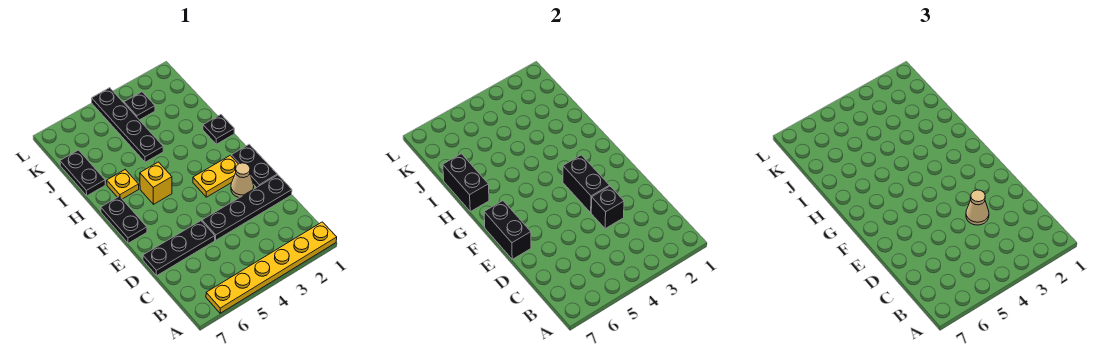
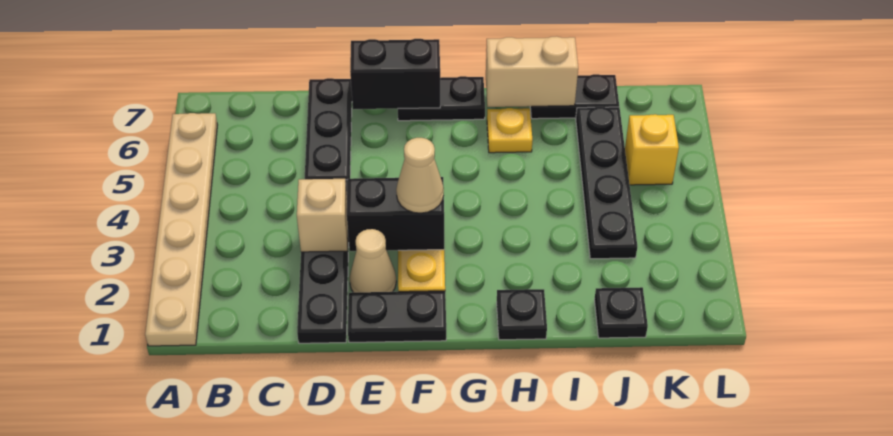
yellow plate A1:A6 level 1 -> tan plate A1:A6 level 1
black brick D3 level 2 -> tan brick D3 level 2
tan cone D3 level 3 -> tan cone F3 level 3
yellow brick G5 level 1 -> yellow brick K5 level 1
black brick H7:I7 level 2 -> tan brick H7:I7 level 2
black plate I4:L4 level 1 -> black plate J3:J6 level 1
black plate K3 level 1 -> black plate J1 level 1

